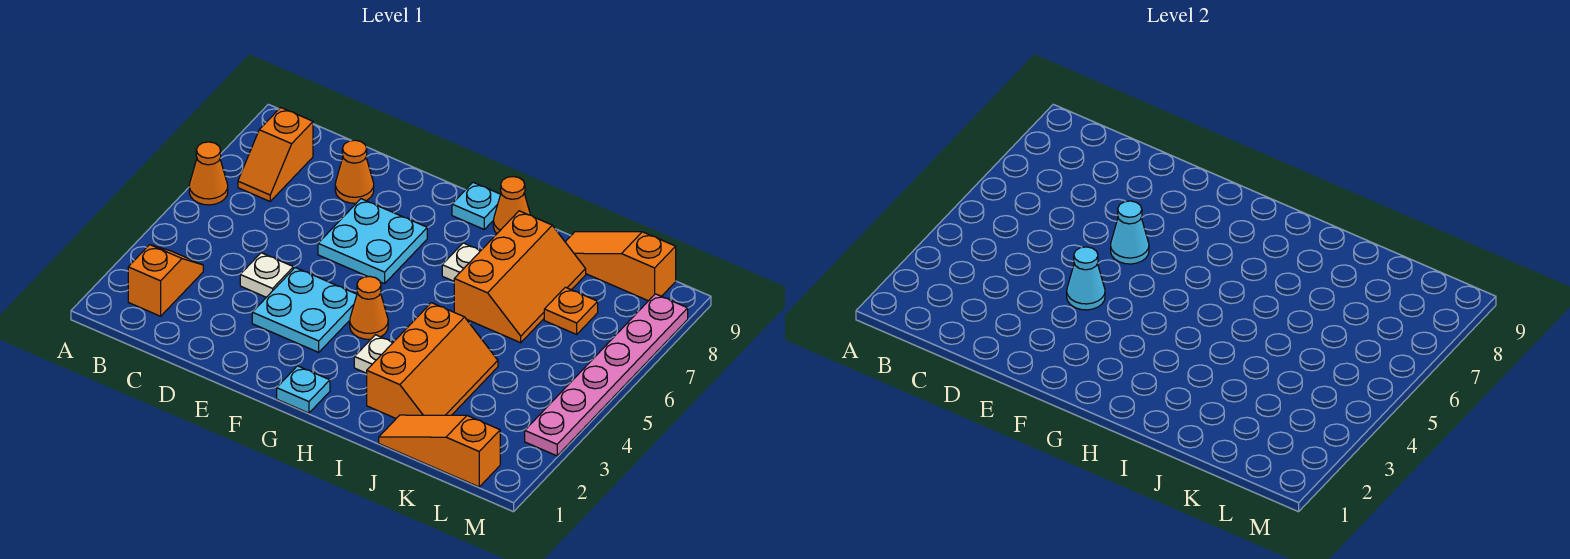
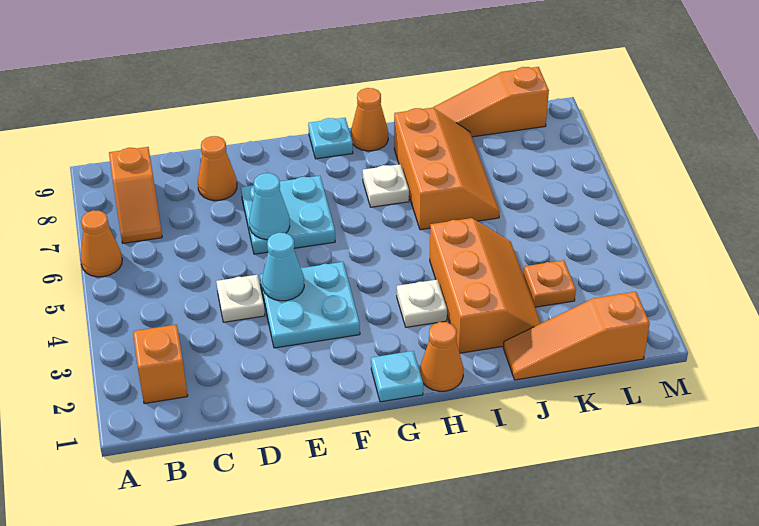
orange cone G4 level 1 -> orange cone H1 level 1
orange plate K7 level 1 -> orange plate K3 level 1
pink plate M3:M8 level 1 -> none

